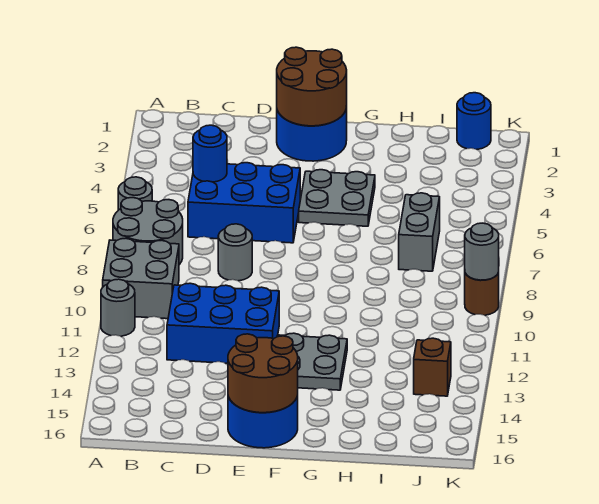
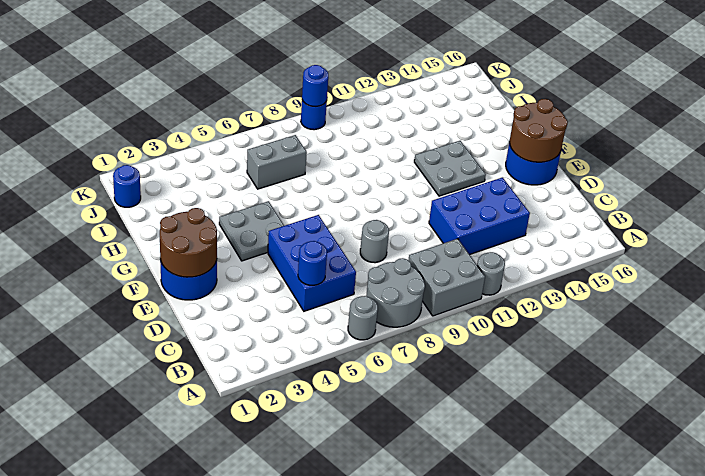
blue brick C11:E12 level 1 -> blue brick C11:D13 level 1
brown brick J13 level 1 -> none
brown round brick K9 level 1 -> blue round brick K9 level 1
grey round brick K9 level 2 -> blue round brick K9 level 2

